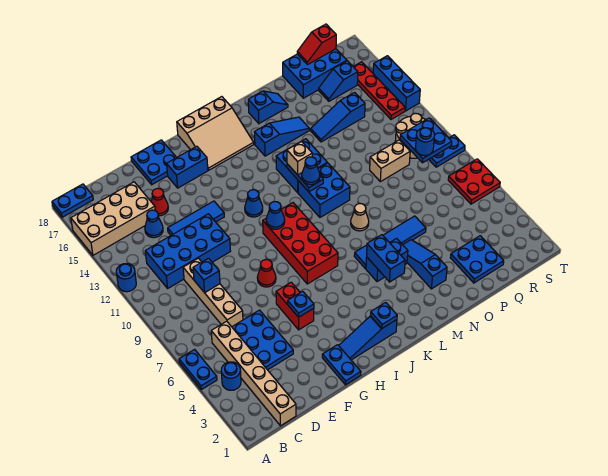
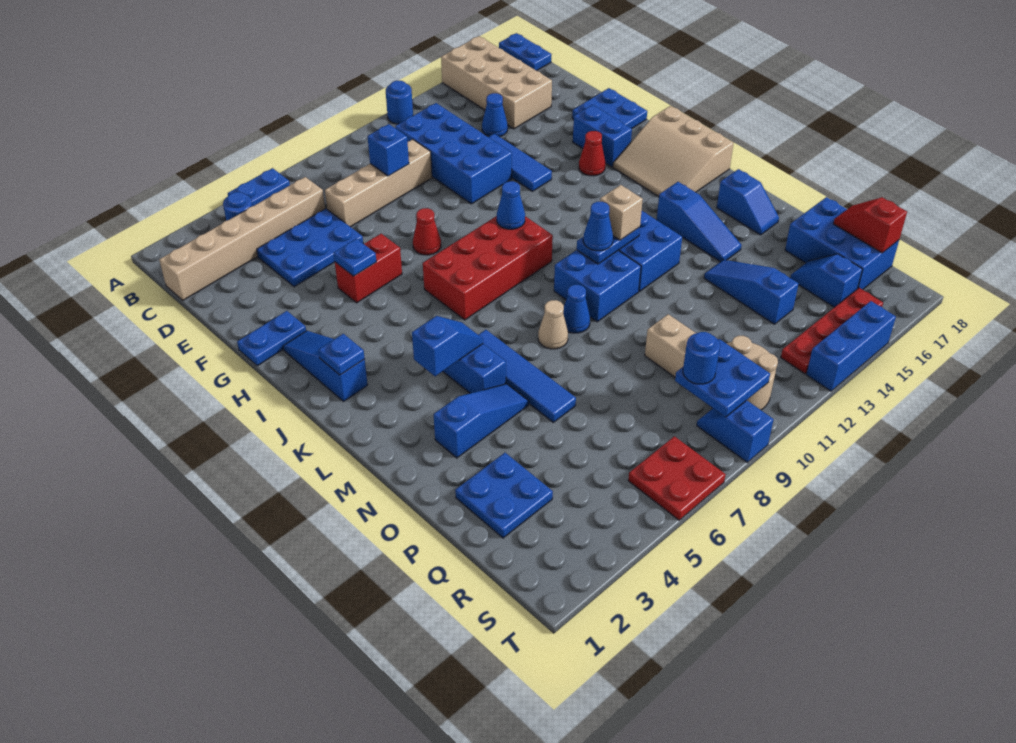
red cone E15 level 1 -> red cone H15 level 1
blue cone I12 level 1 -> blue cone M9 level 1
blue brick L4:L5 level 2 -> blue slope L4:L5 level 2 top 4
blue plate S9:T9 level 1 -> blue slope S9:T9 level 1 top T

